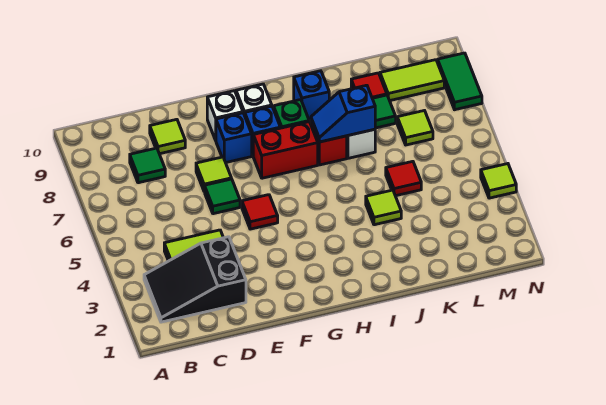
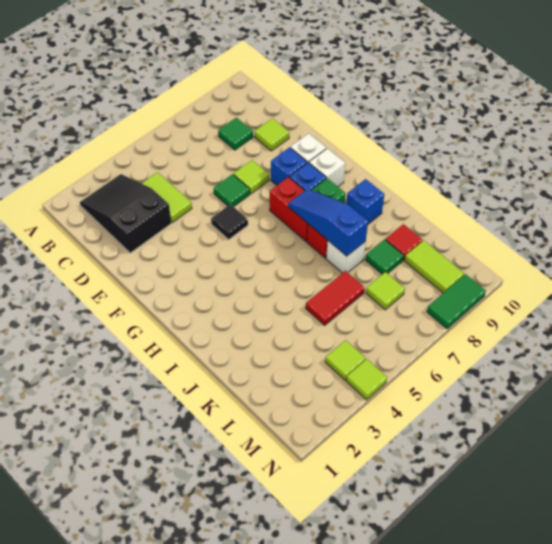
red tile F5 level 1 -> black tile F5 level 1
blue slope I7:J7 level 2 top J -> blue slope H7:J7 level 2 top J
lime tile J4 level 1 -> lime tile M4 level 1
red tile K5 level 1 -> red tile K5:K6 level 1

